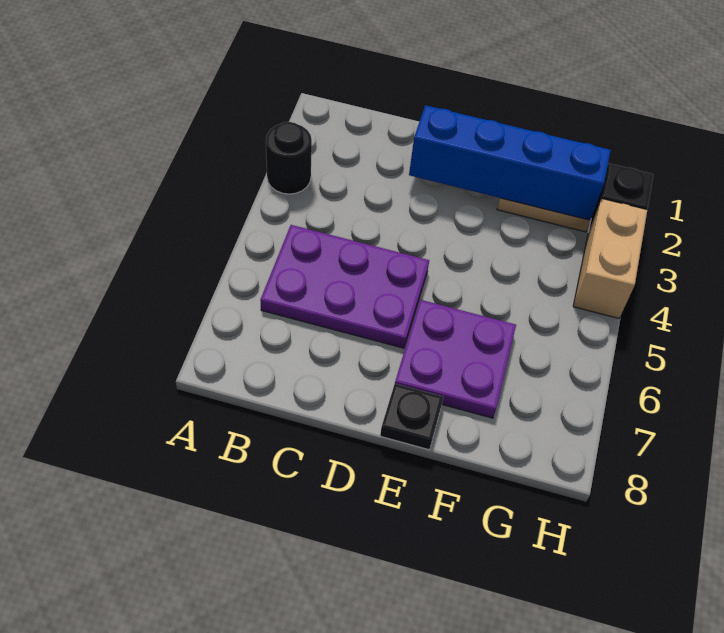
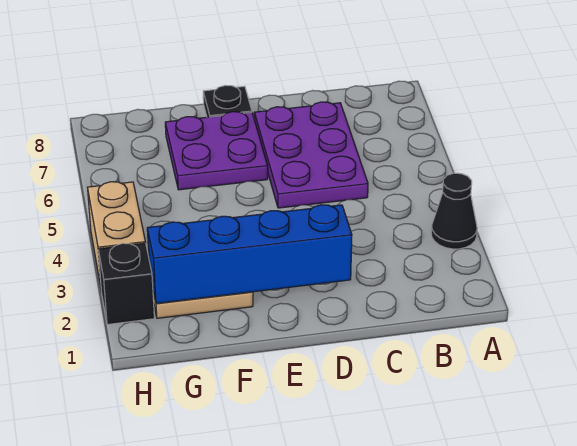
black round brick A3 level 1 -> black cone A3 level 1
purple plate B5:D6 level 1 -> purple plate C5:D7 level 1

